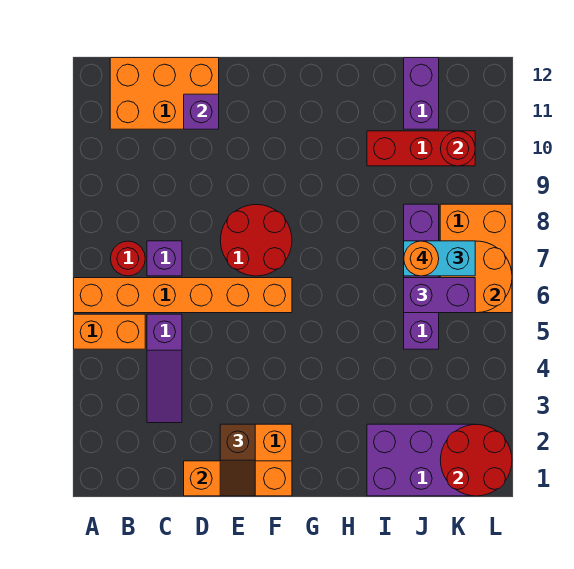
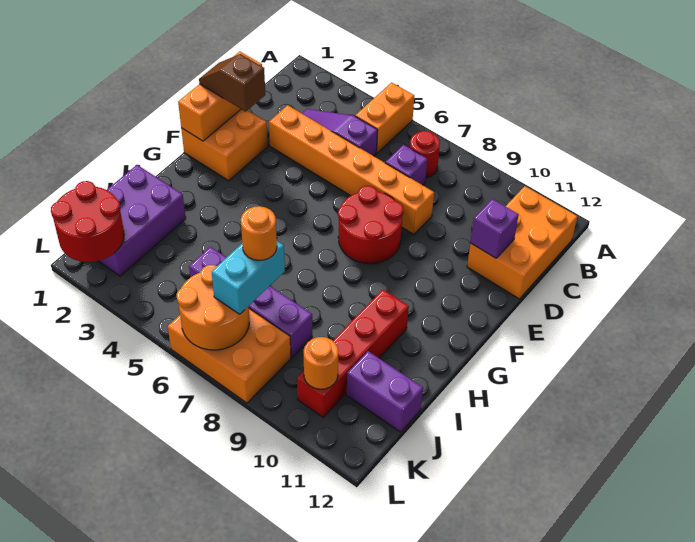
orange brick A6:F6 level 1 -> orange brick D3:D8 level 1
red brick I10:K10 level 1 -> red brick H10:K10 level 1
purple brick J6:K6 level 3 -> none
red round brick K10 level 2 -> orange round brick K10 level 2

